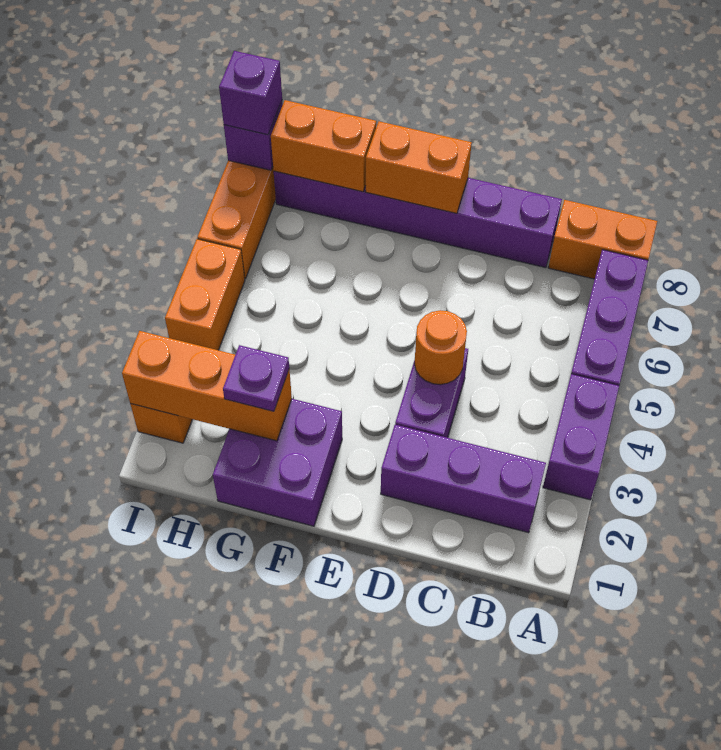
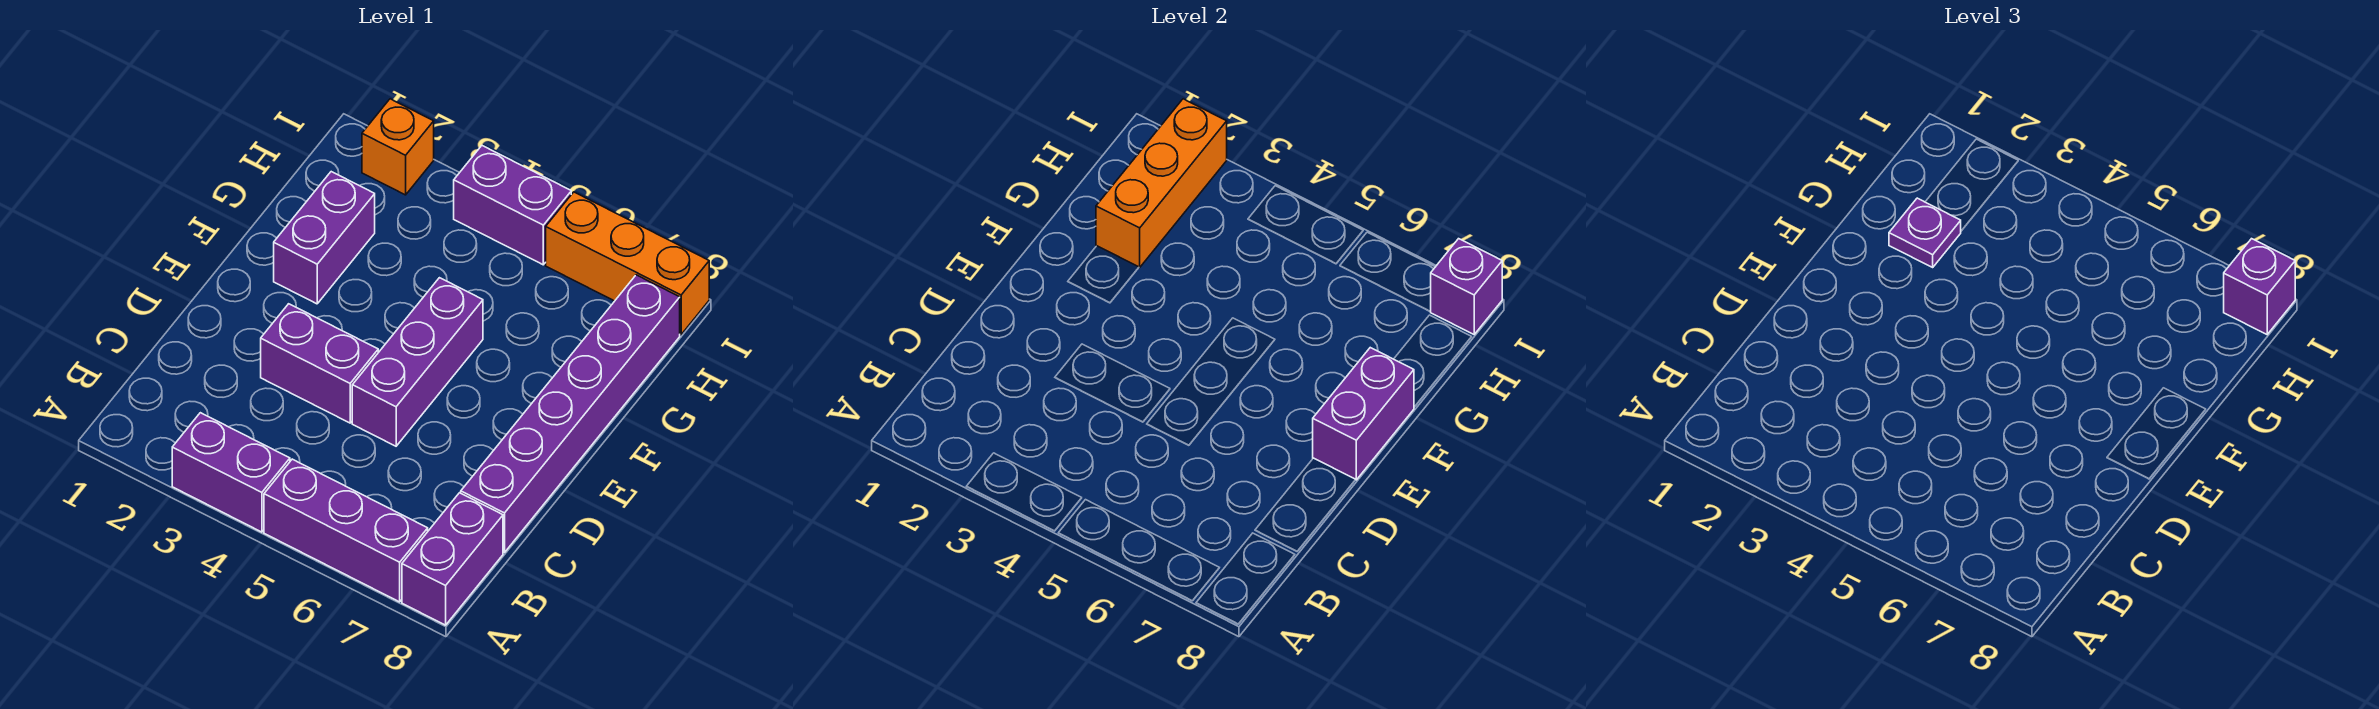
orange brick A8:B8 level 1 -> purple brick A8:B8 level 1
purple brick B2:D2 level 1 -> purple brick D5:F5 level 1
orange round brick D4 level 2 -> none
orange brick E8:F8 level 2 -> purple brick E8:F8 level 2
purple brick F1:G2 level 1 -> purple brick F2:G2 level 1
orange brick G8:H8 level 2 -> none
orange brick I4:I5 level 1 -> purple brick I4:I5 level 1

